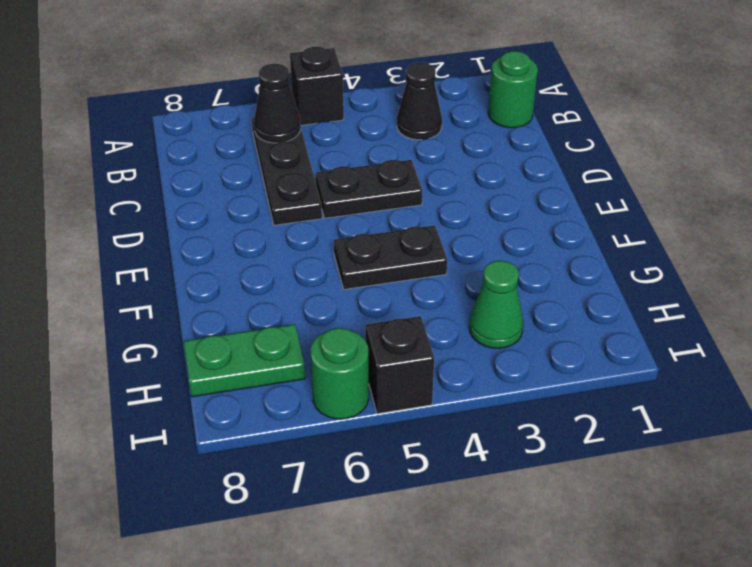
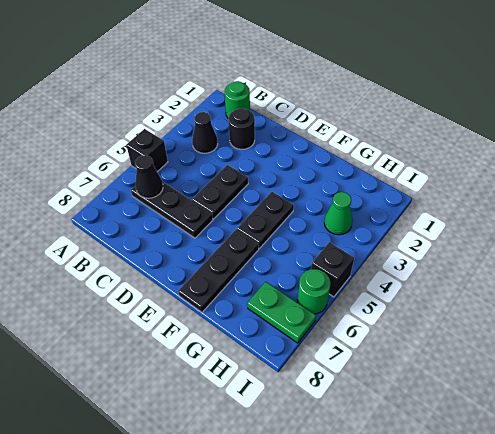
none -> black round brick C2 level 1
none -> black plate F6:F8 level 1
green plate H7:H8 level 1 -> green plate H7:I7 level 1

